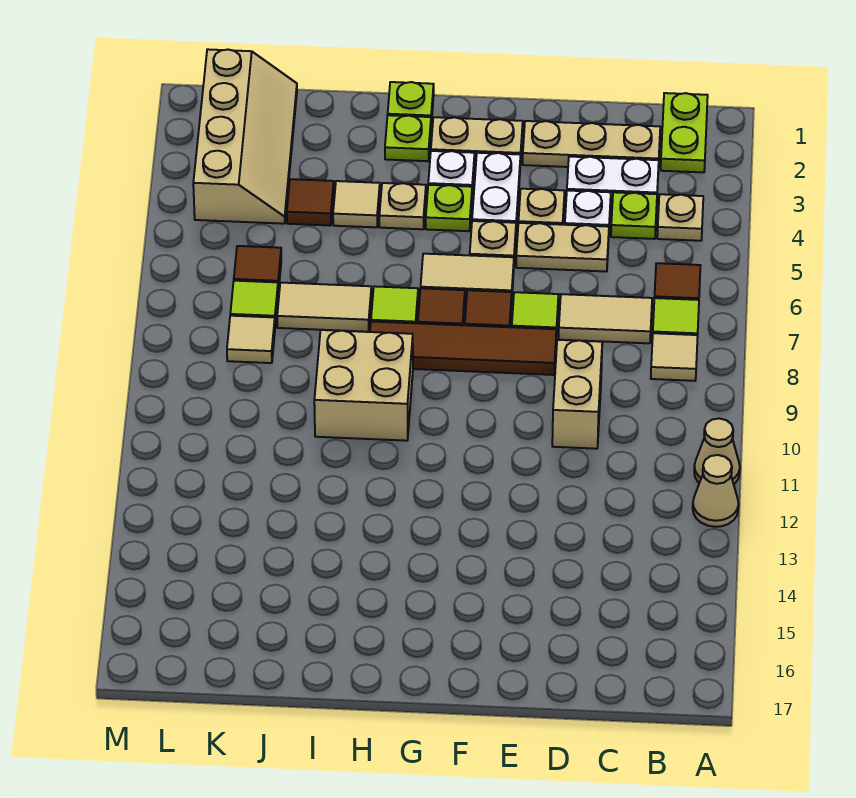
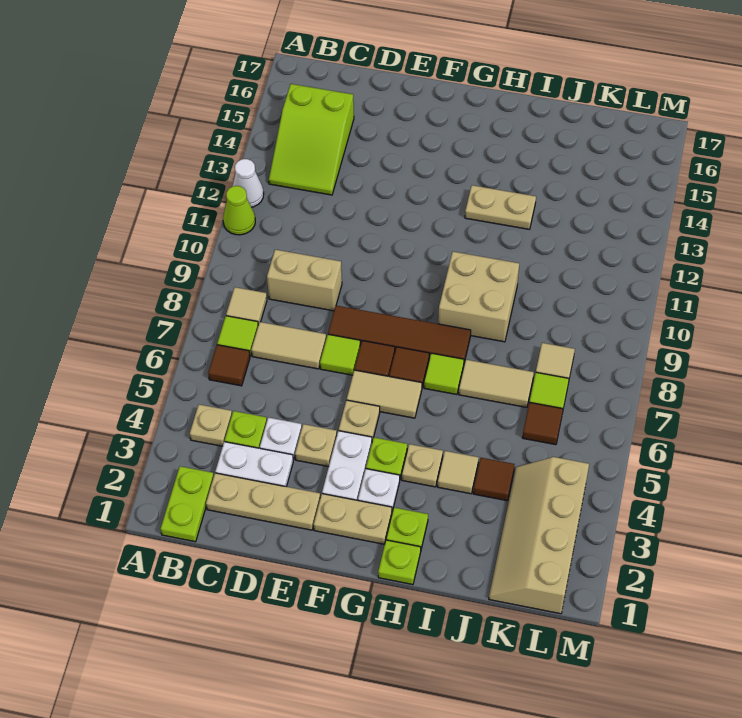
tan cone A11 level 1 -> lime cone A11 level 1
tan cone A12 level 1 -> white cone A12 level 1
none -> lime slope B13:C15 level 1 top 15
tan plate D5:E5 level 1 -> tan plate H13:I13 level 1
tan brick D9:D10 level 1 -> tan brick C9:D9 level 1

